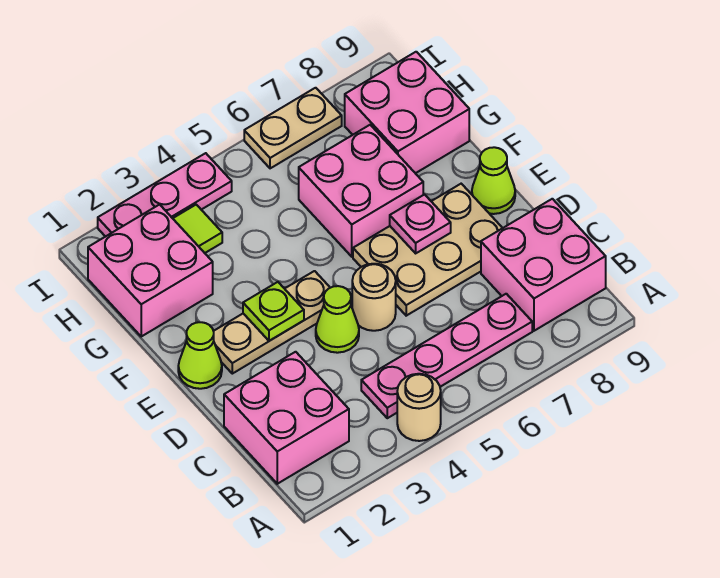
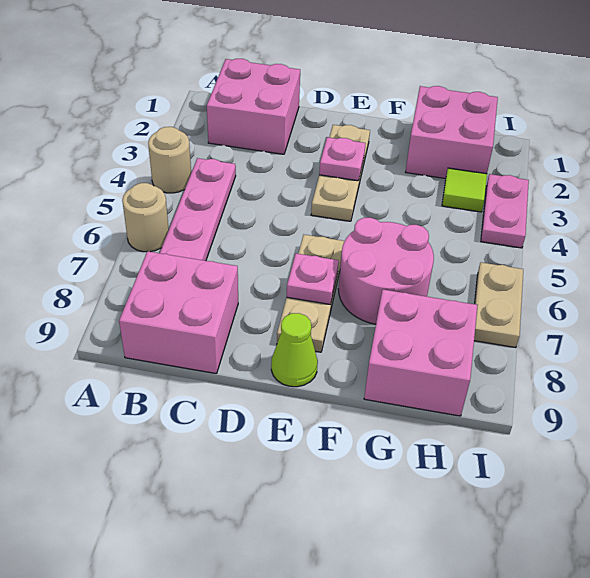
lime cone D4 level 1 -> none
tan round brick D5 level 1 -> tan round brick A6 level 1
tan plate D6:E8 level 1 -> tan plate E6:E8 level 1
lime cone E1 level 1 -> none
lime plate E3 level 2 -> pink plate E3 level 2
pink brick F6:G7 level 1 -> pink round brick F6:G7 level 1
pink plate I2:I4 level 1 -> pink plate I3:I4 level 1

